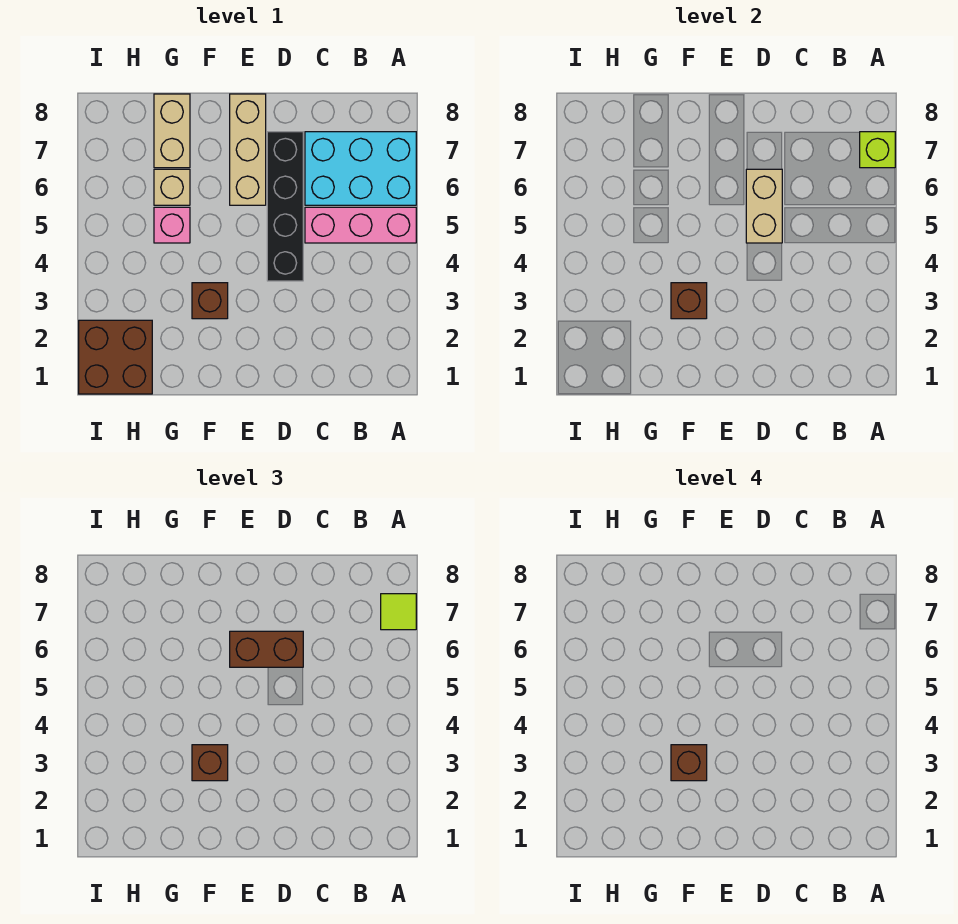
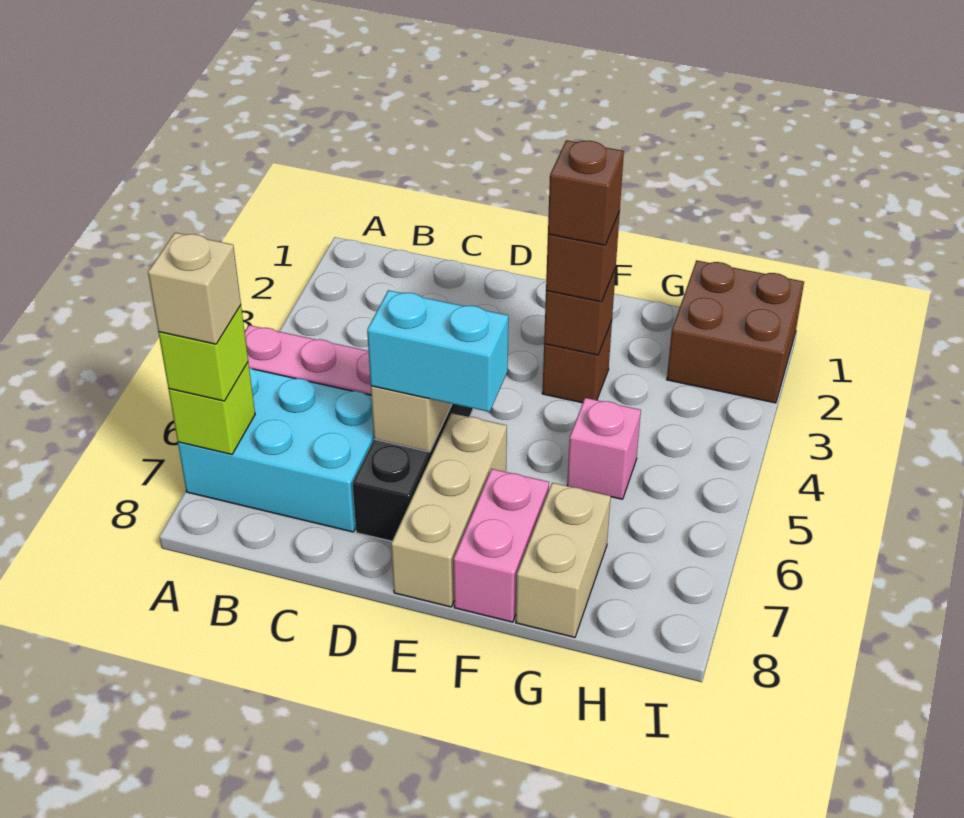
lime tile A7 level 3 -> lime brick A7 level 3
brown brick D6:E6 level 3 -> cyan brick D6:E6 level 3
none -> pink brick F7:F8 level 1
tan brick G6 level 1 -> tan brick A7 level 4

